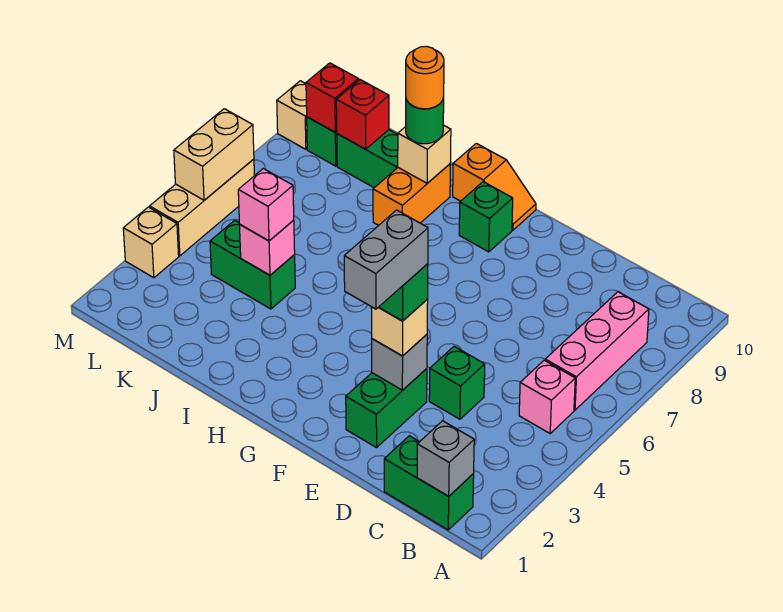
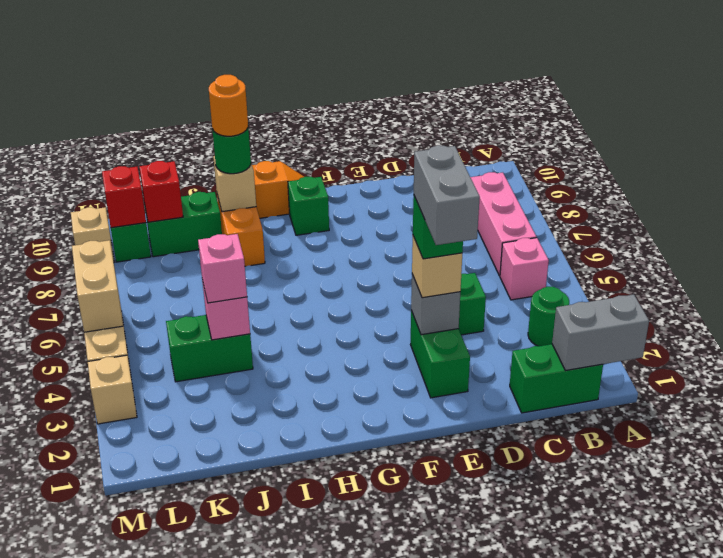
grey brick B1 level 2 -> grey brick A1:B1 level 2
none -> green round brick B3 level 1

